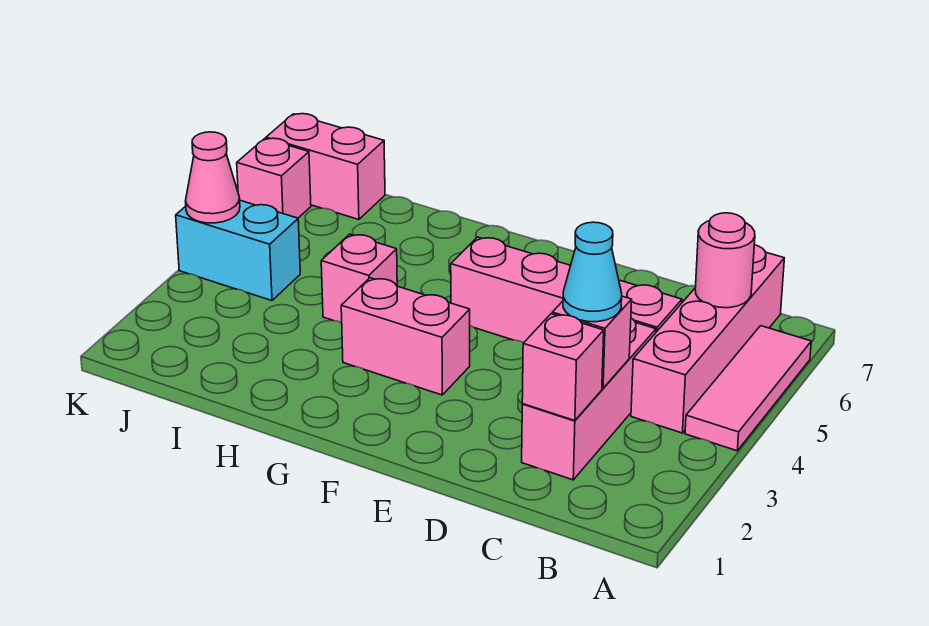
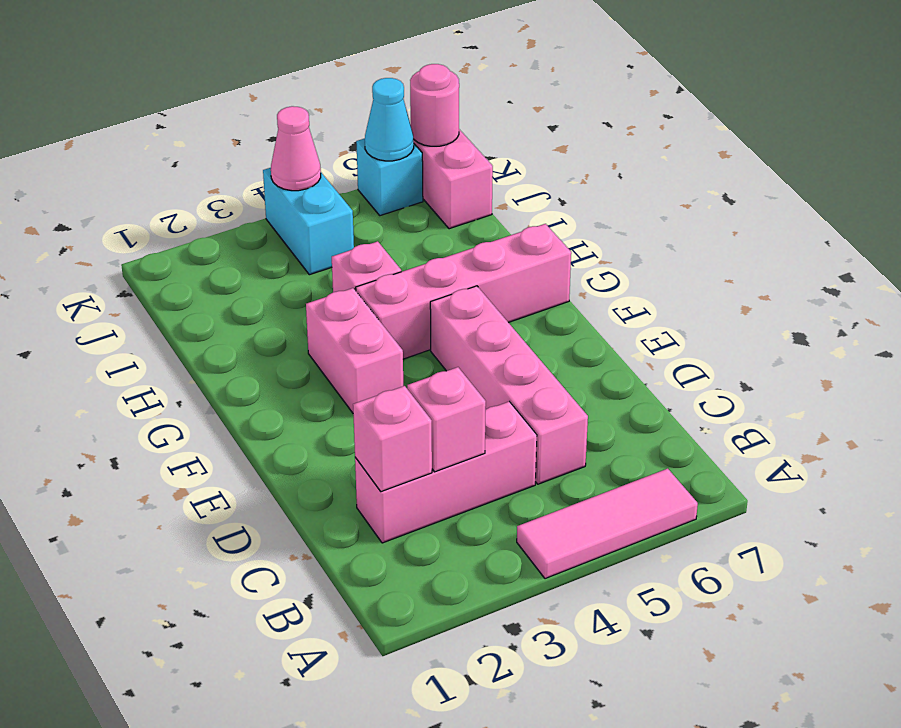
pink brick B4:B7 level 1 -> pink brick G4:G7 level 1
pink round brick B6 level 2 -> pink round brick K7 level 2
cyan cone C3 level 3 -> cyan cone K6 level 2
pink brick K6 level 1 -> cyan brick K6 level 1

